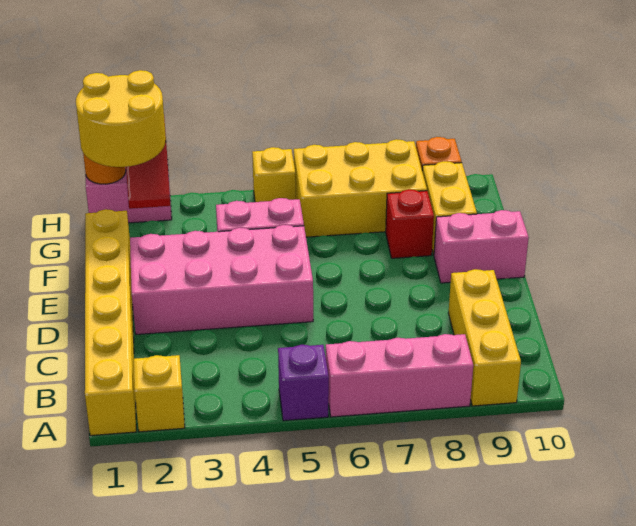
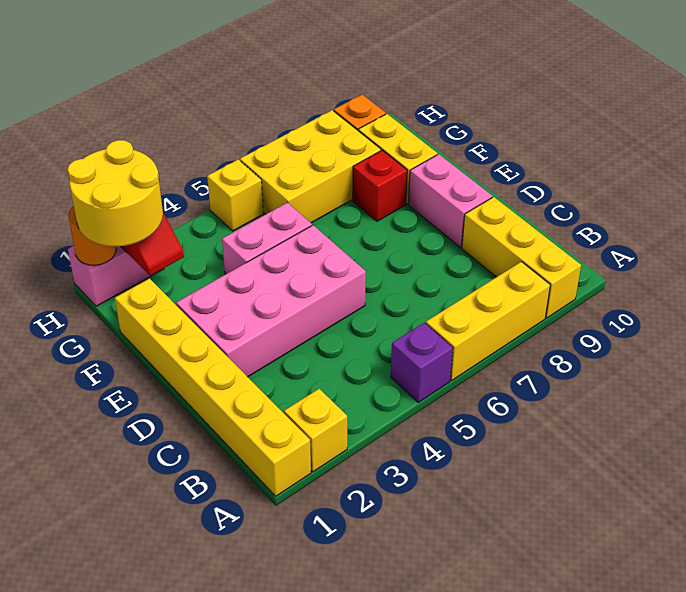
pink brick A6:A8 level 1 -> yellow brick A6:A8 level 1
pink brick E9:E10 level 1 -> pink brick D9:E9 level 1

